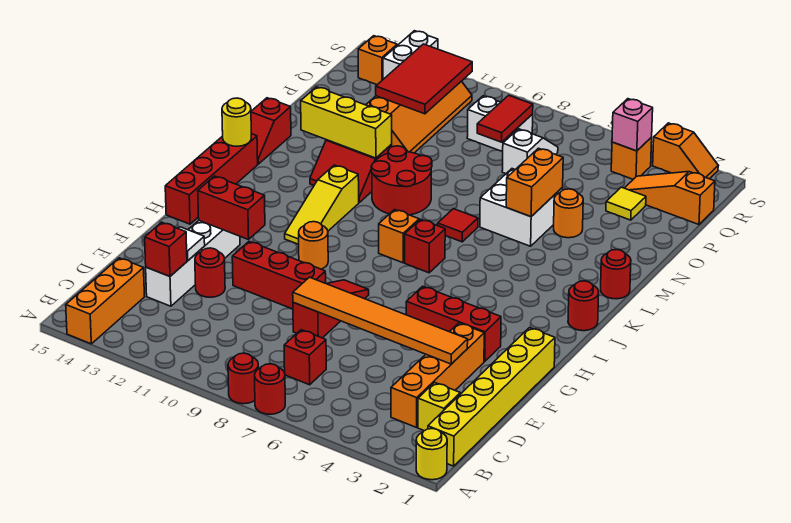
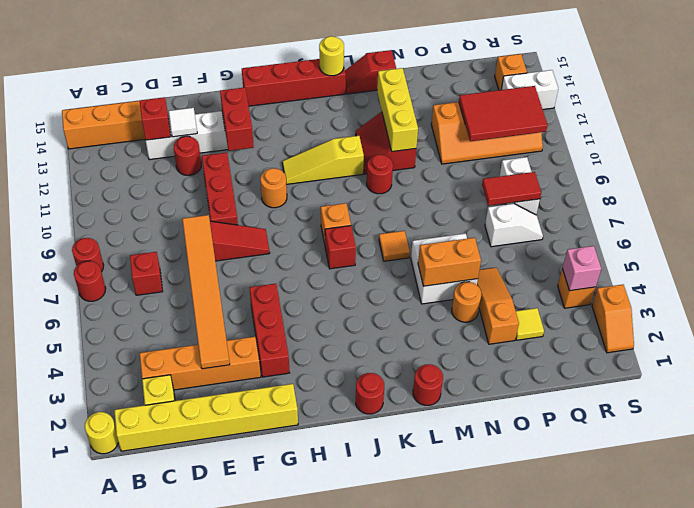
red tile L7 level 1 -> orange tile L7 level 1
red round brick L9:M10 level 1 -> red round brick L10 level 1
orange slope Q1:Q3 level 1 top 1 -> orange slope O3:O5 level 1 top 3

